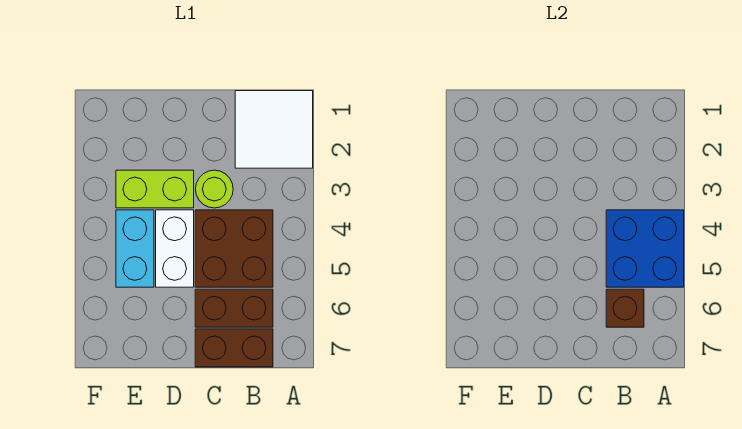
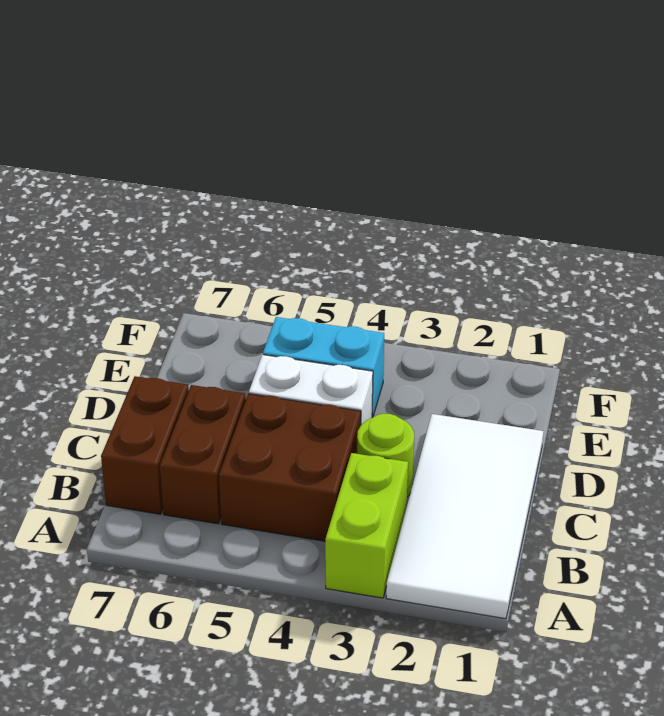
white tile A1:B2 level 1 -> white tile A1:D2 level 1
blue brick A4:B5 level 2 -> none
brown brick B6 level 2 -> none
lime brick D3:E3 level 1 -> lime brick A3:B3 level 1

